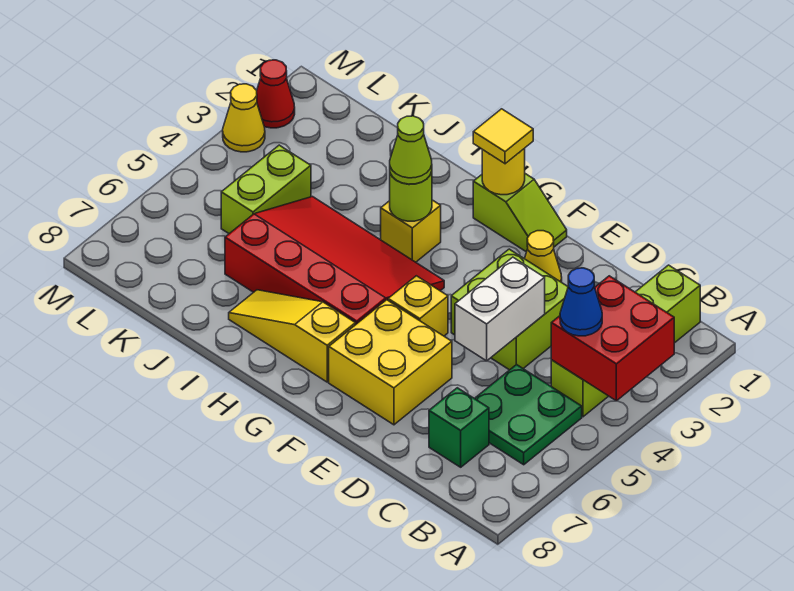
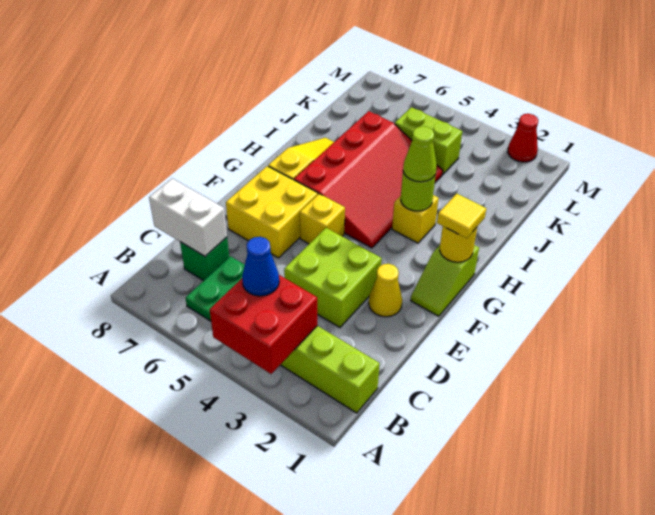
white brick D4:D5 level 2 -> white brick C7:C8 level 2
yellow cone M3 level 1 -> none

